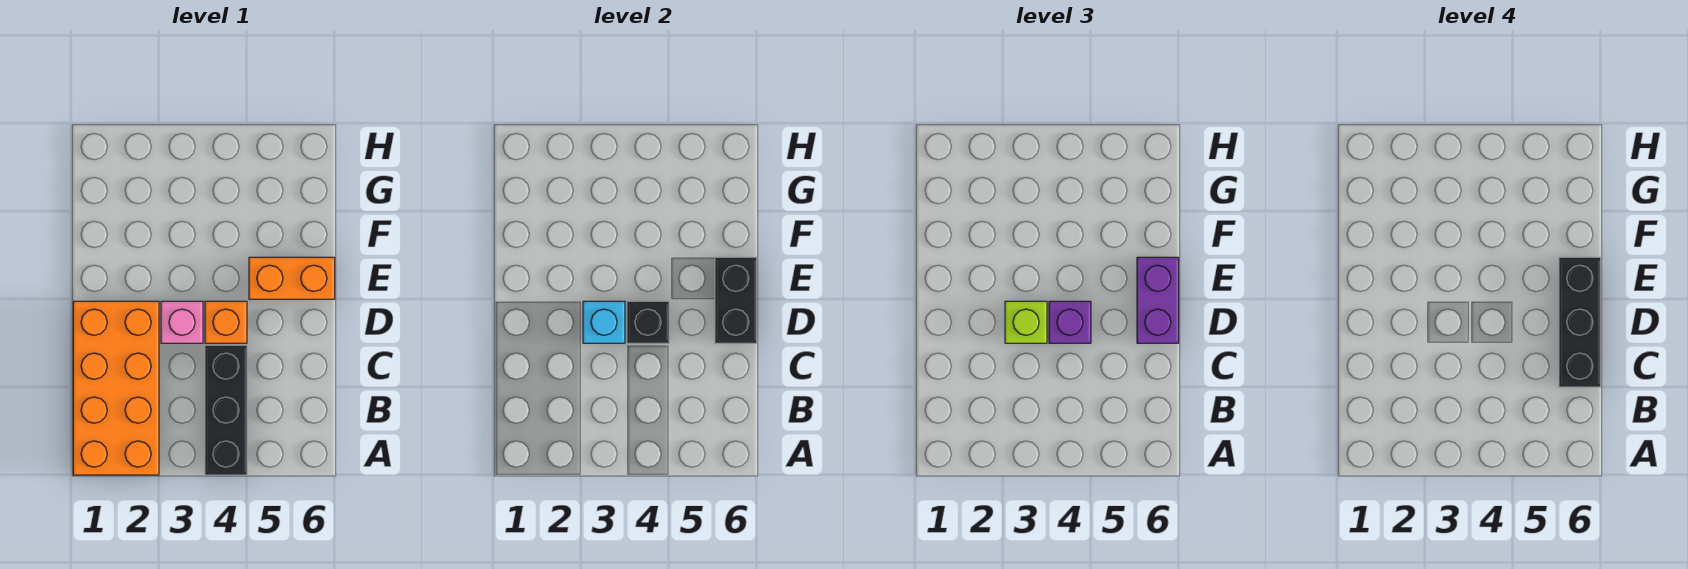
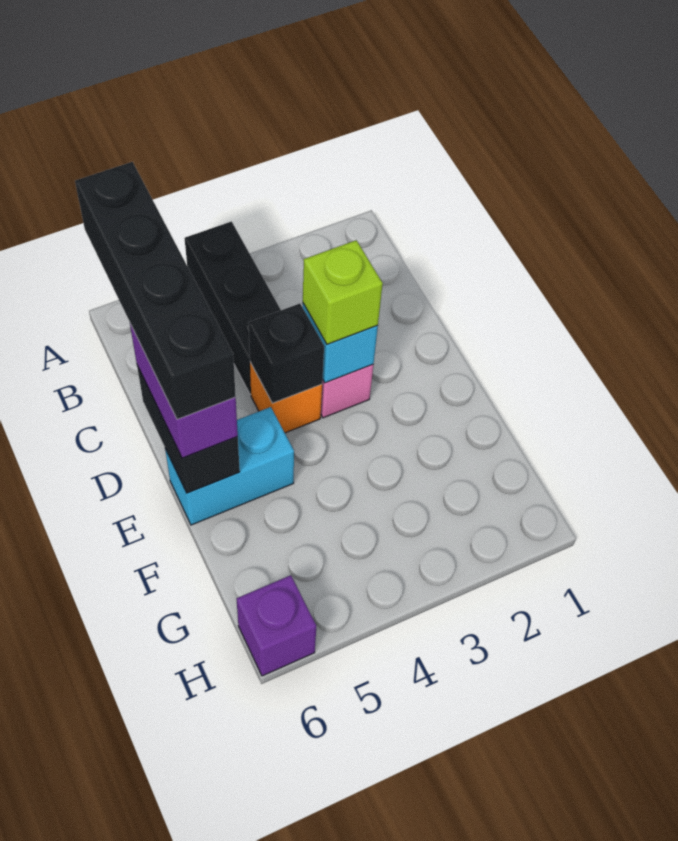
orange brick A1:D2 level 1 -> none
black brick C6:E6 level 4 -> black brick B6:E6 level 4
purple brick D4 level 3 -> purple brick H6 level 1
orange brick E5:E6 level 1 -> cyan brick E5:E6 level 1

